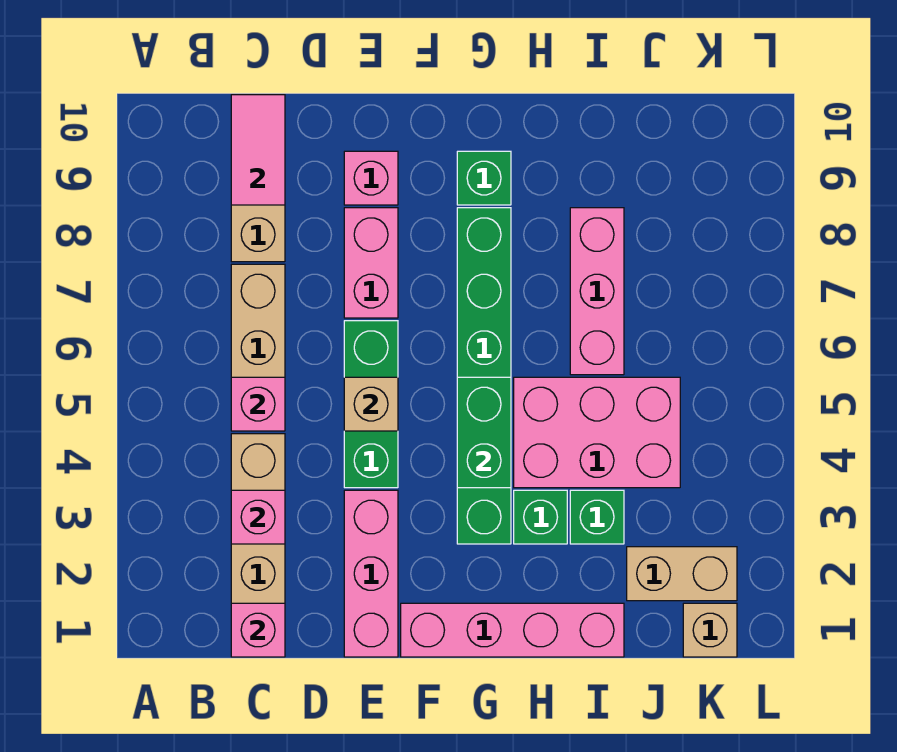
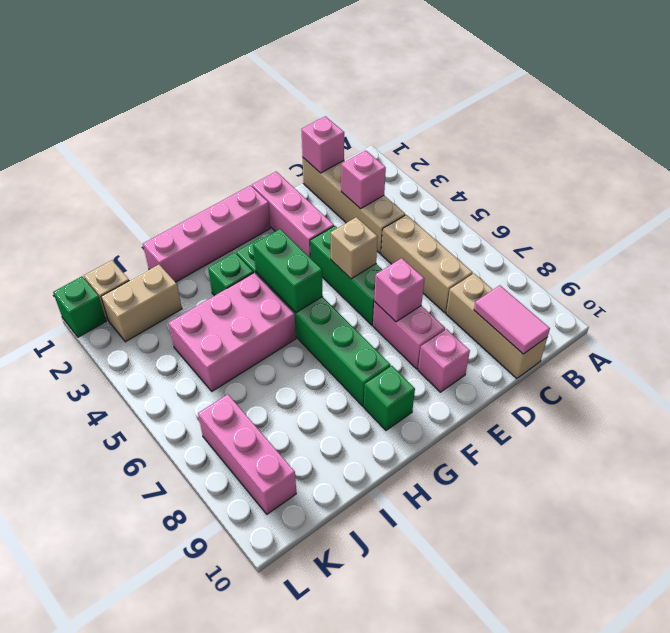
pink brick C5 level 2 -> pink brick E7 level 2
green brick I3 level 1 -> green brick L1 level 1
pink brick I6:I8 level 1 -> pink brick K7:K9 level 1

